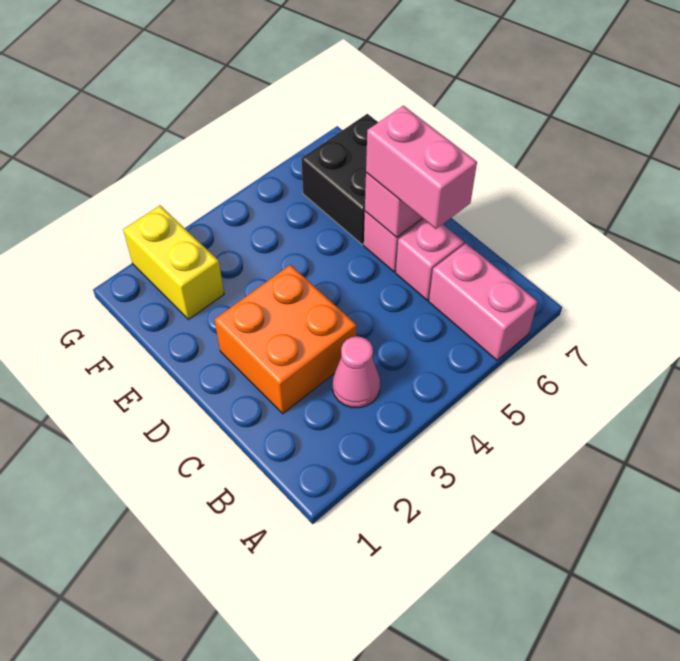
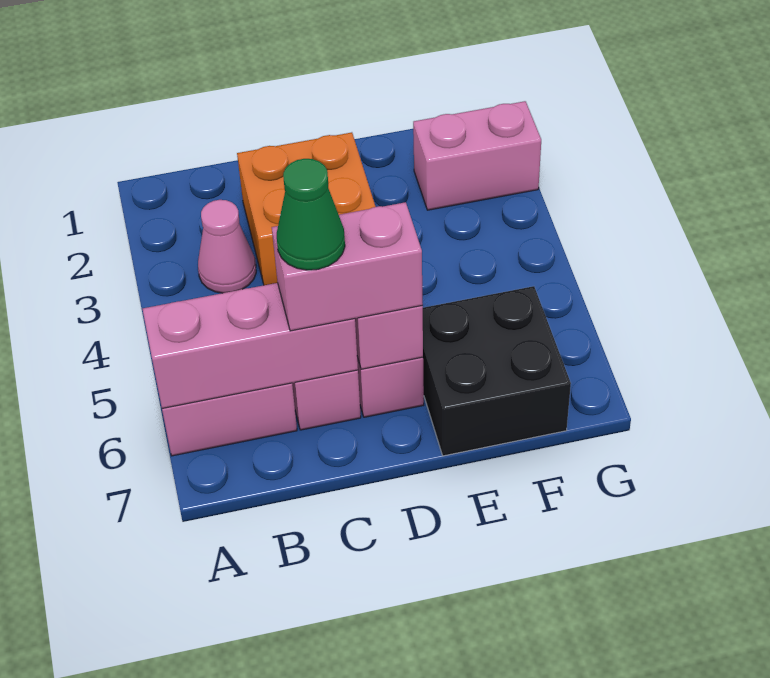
none -> pink brick A6:C6 level 2
none -> green cone C6 level 4
yellow brick F2:G2 level 1 -> pink brick F2:G2 level 1

